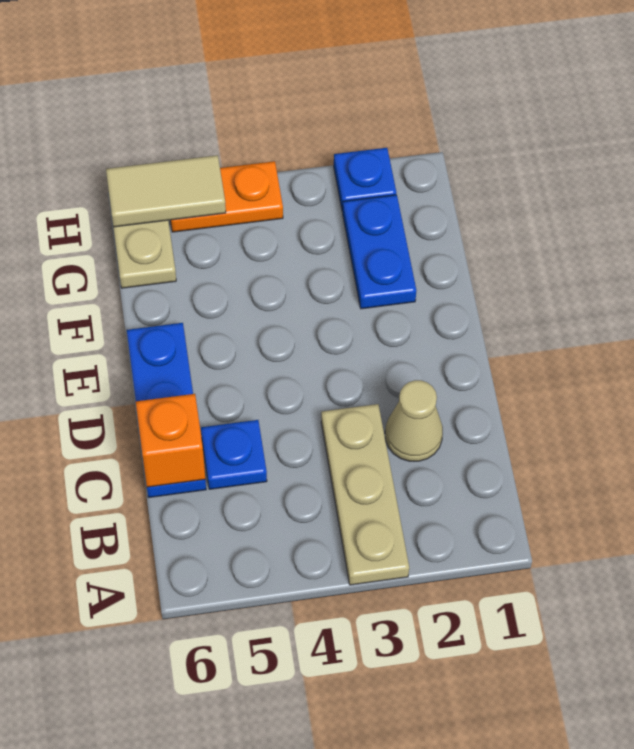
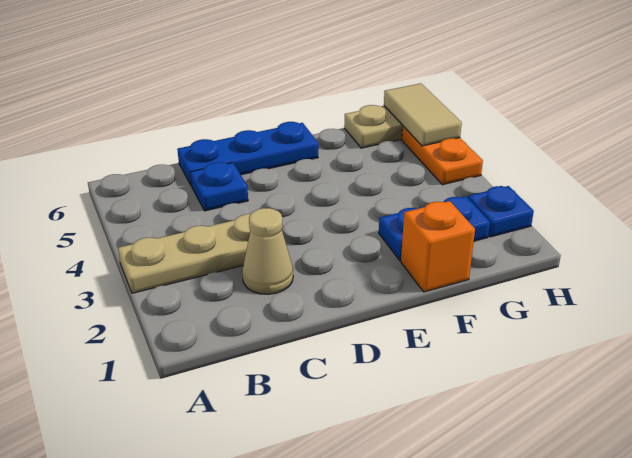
orange brick C6 level 2 -> orange brick F1 level 1

